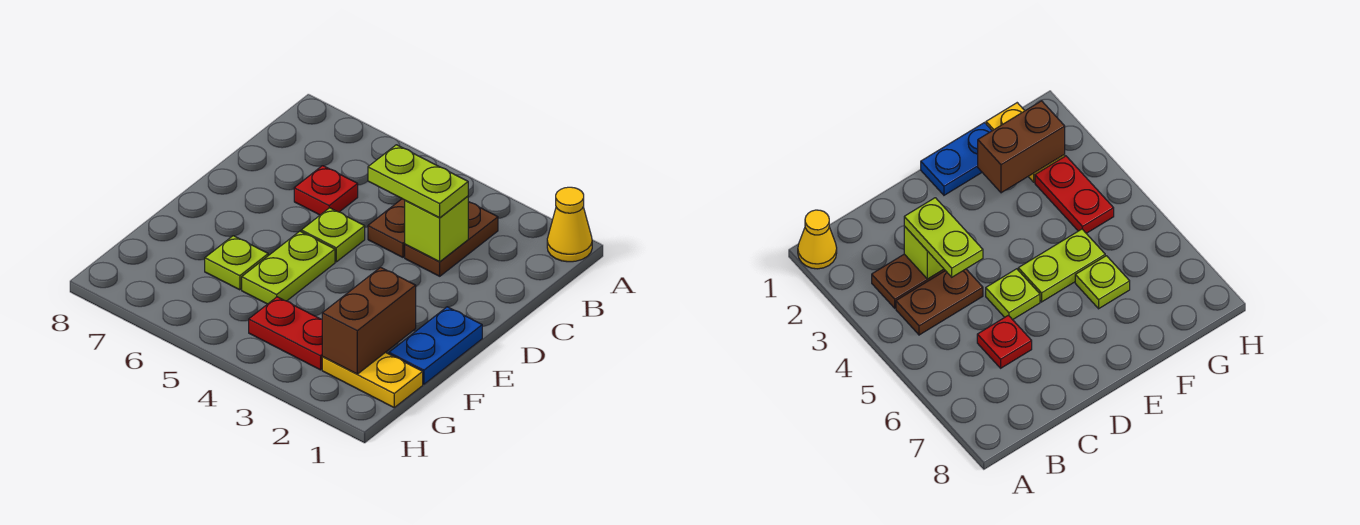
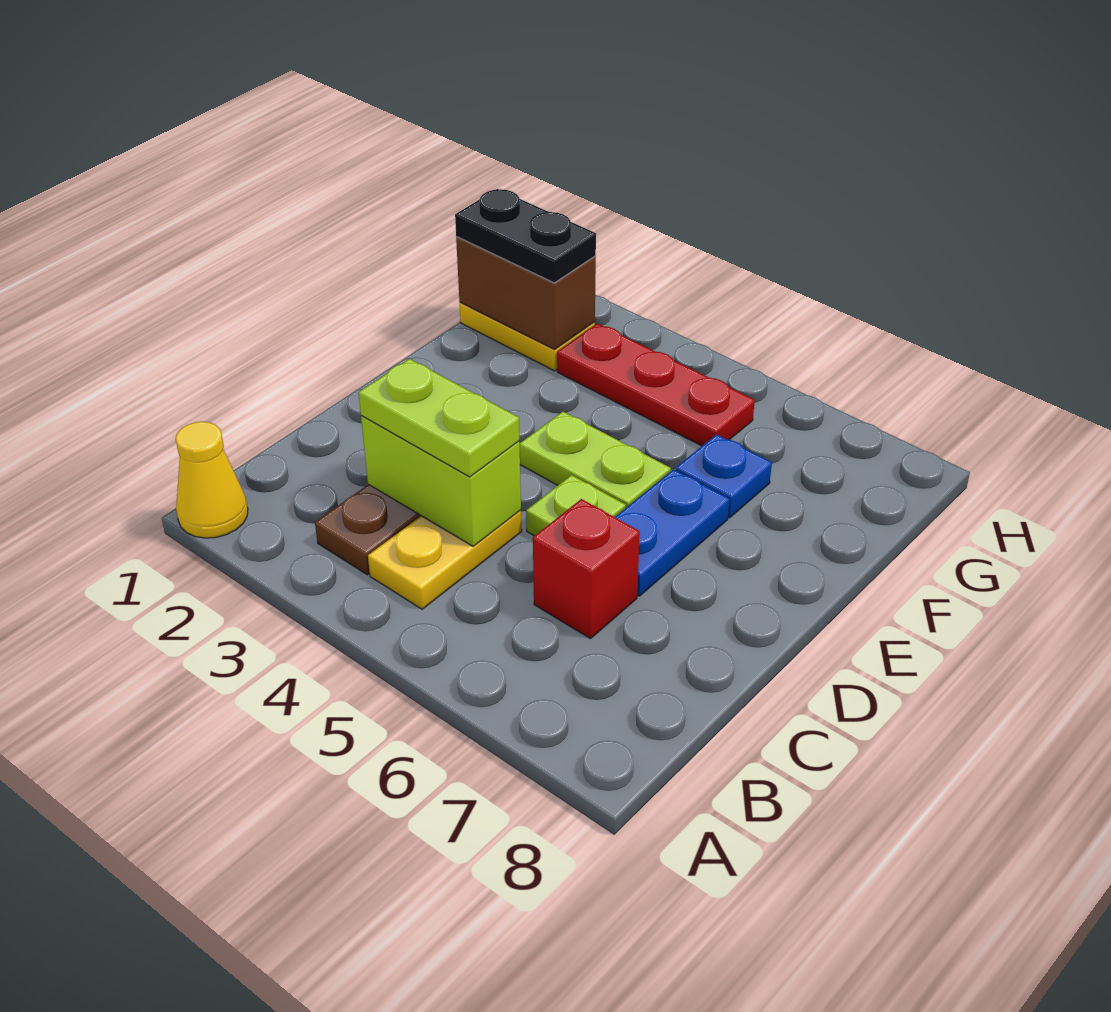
brown plate B4:C4 level 1 -> yellow plate B4:C4 level 1
lime brick C3 level 2 -> lime brick C3:C4 level 2
red plate C6 level 1 -> red brick C6 level 1
blue plate E1:F1 level 1 -> blue plate D6:E6 level 1
lime plate E5:F5 level 1 -> lime plate E4:E5 level 1
brown brick F2:G2 level 2 -> brown brick G1:G2 level 2
lime plate F6 level 1 -> blue plate F6 level 1
none -> black plate G1:G2 level 3
red plate G3:G4 level 1 -> red plate G3:G5 level 1

